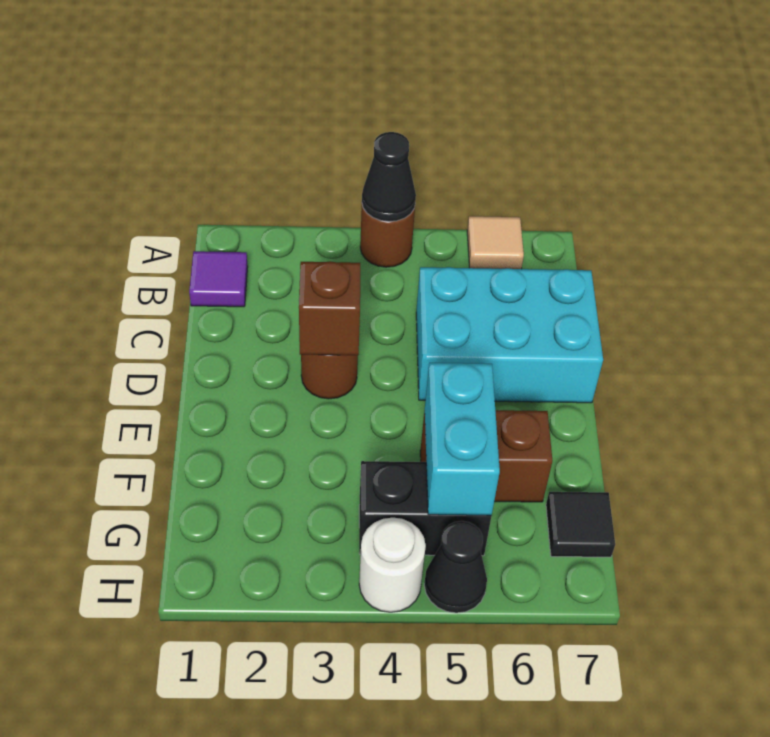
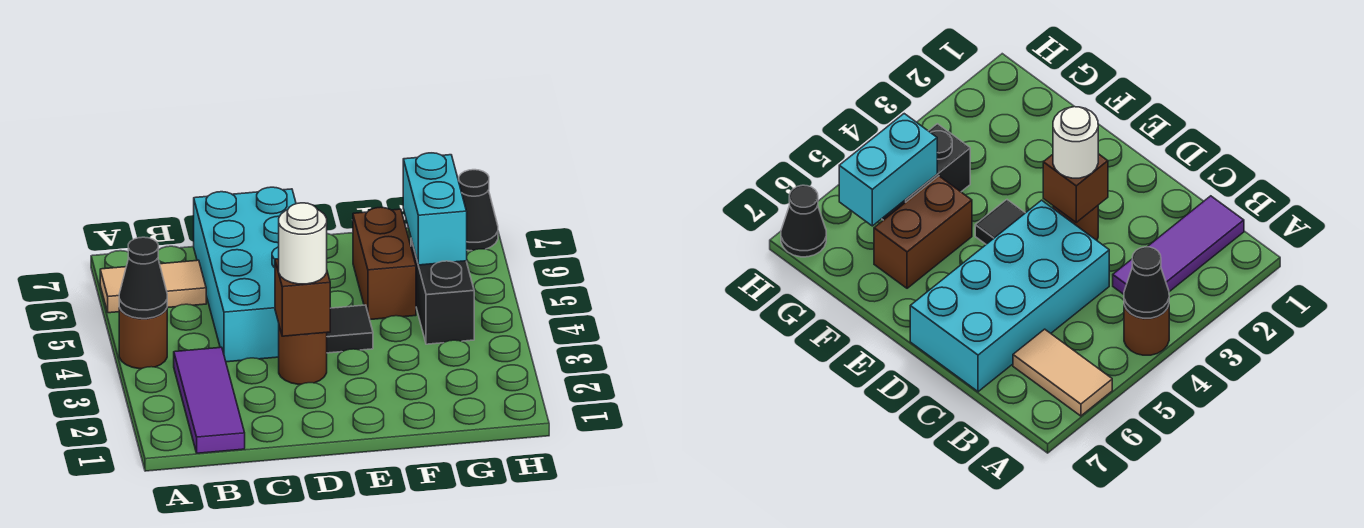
tan tile A6 level 1 -> tan tile A6:B6 level 1
purple tile B1 level 1 -> purple tile B1:B3 level 1
cyan brick C5:D7 level 1 -> cyan brick C4:D7 level 1
cyan brick F5:G5 level 2 -> cyan brick G5:G6 level 2
black tile G7 level 1 -> black tile E4 level 1
white round brick H4 level 1 -> white round brick D3 level 3
black cone H5 level 1 -> black cone H7 level 1

